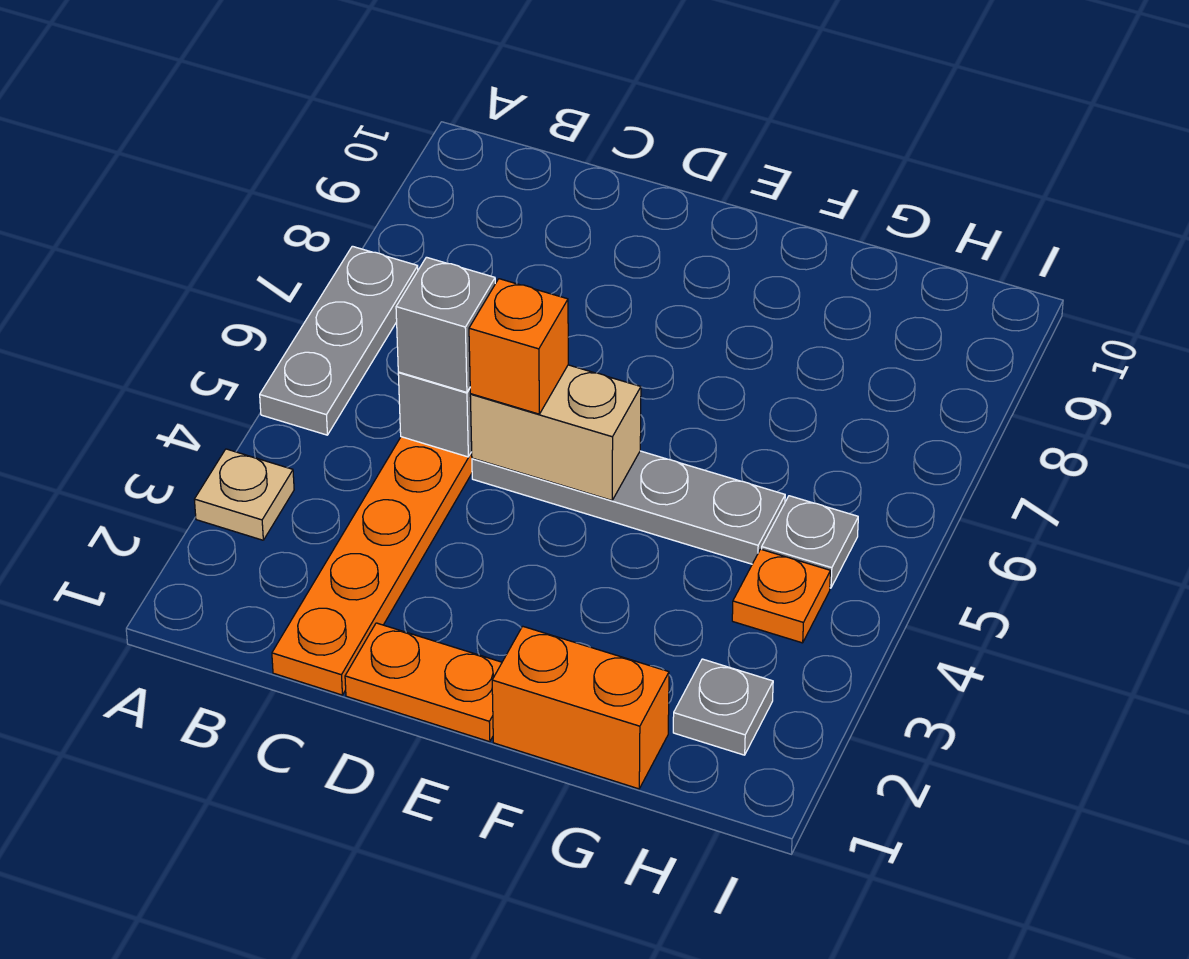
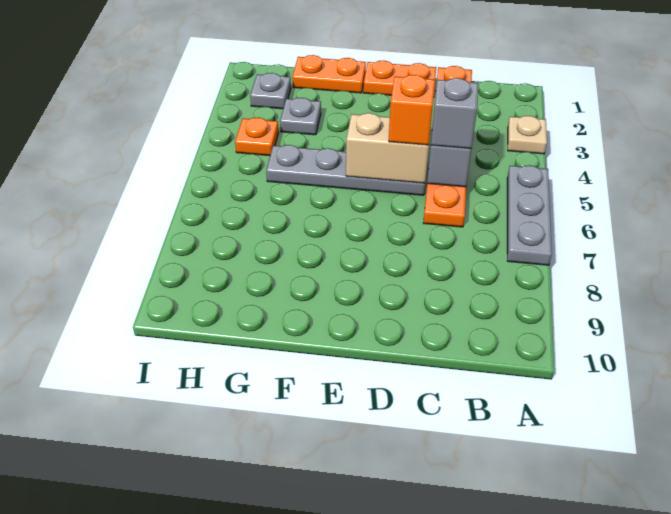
orange brick F1:G1 level 1 -> orange plate F1:G1 level 1
grey plate H5 level 1 -> grey plate G3 level 1

